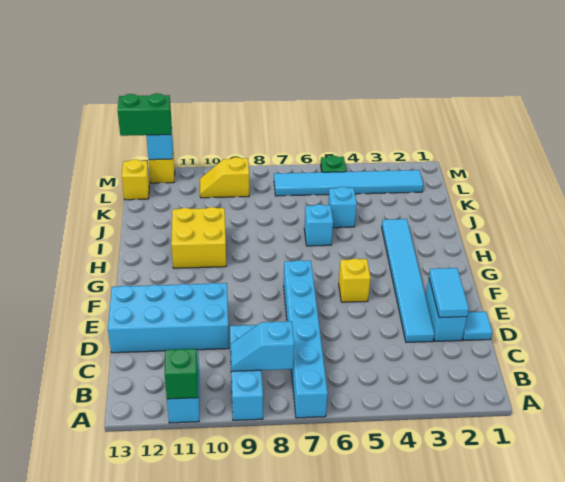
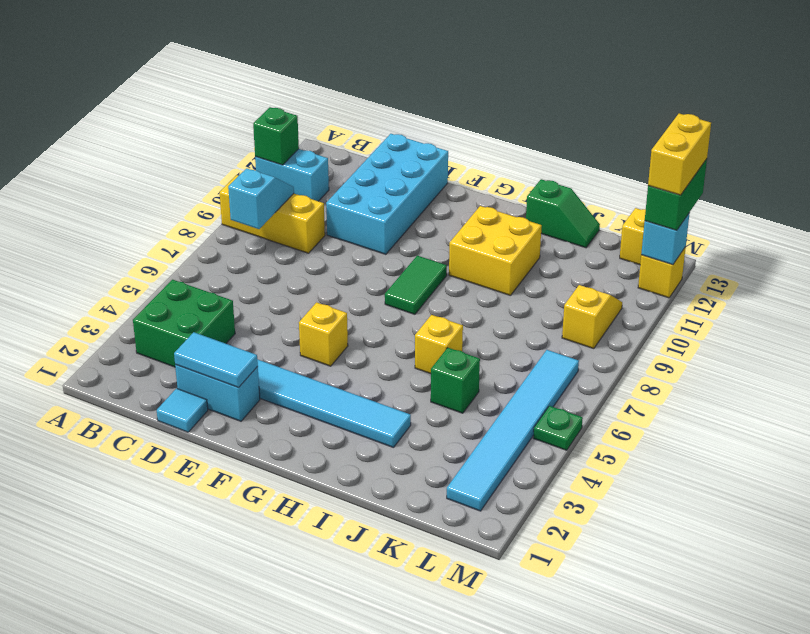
cyan brick A7:F7 level 1 -> none
cyan brick A9:C9 level 1 -> yellow brick A9:C9 level 1
none -> green brick B3:C4 level 1
none -> green tile G8:G9 level 1
cyan brick I6 level 1 -> yellow brick I6 level 1
none -> green slope I13:J13 level 1 top I
cyan brick J5 level 1 -> green brick J5 level 1
none -> yellow brick M12:M13 level 4

